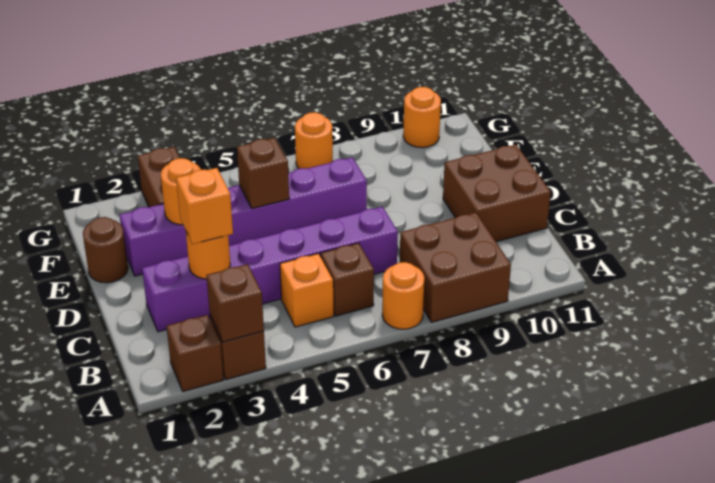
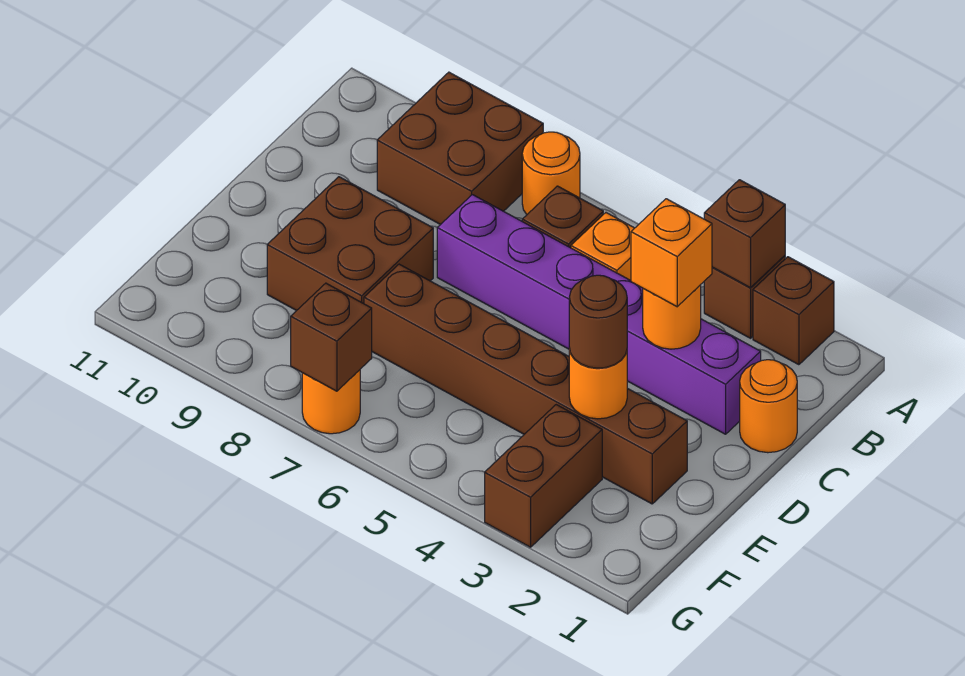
brown brick C10:D11 level 1 -> brown brick D8:E9 level 1
brown round brick E1 level 1 -> brown round brick E3 level 3
purple brick E2:E7 level 1 -> brown brick E2:E7 level 1
brown brick E5 level 2 -> brown brick G7 level 2
orange round brick G10 level 1 -> orange round brick C1 level 1

